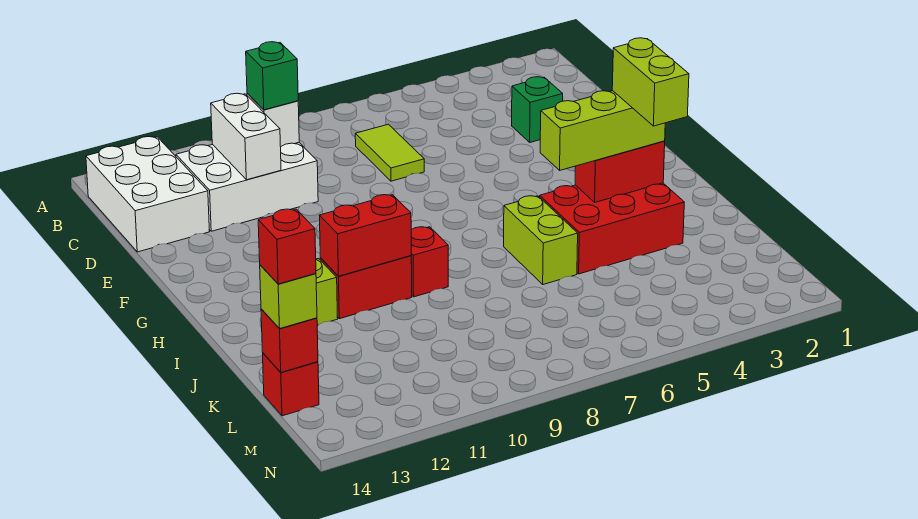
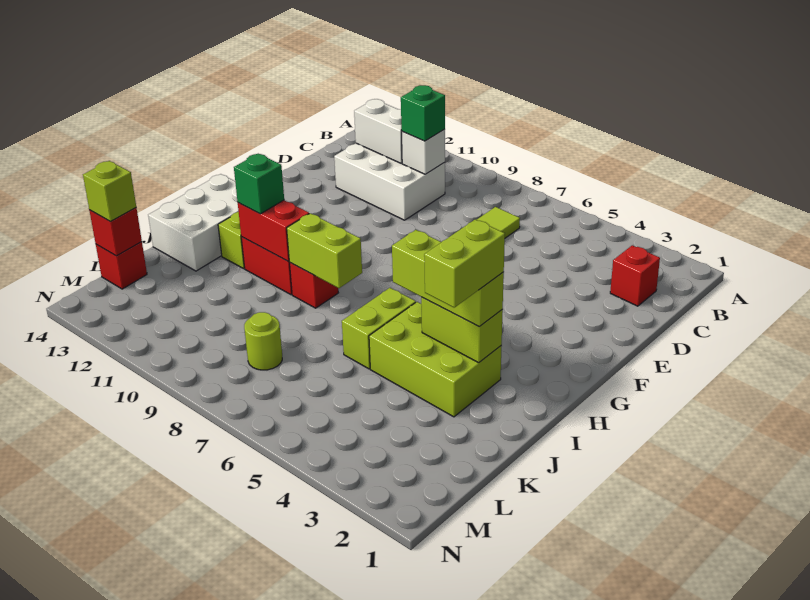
white brick B13:D14 level 1 -> white brick H13:J14 level 1
white brick C11:D11 level 2 -> white brick C11:C12 level 2
green brick D3 level 1 -> green brick I11 level 3
red brick I3:J5 level 1 -> lime brick I3:J5 level 1
red brick I3:I4 level 2 -> lime brick I3:I4 level 2
none -> lime brick I8:I9 level 2
none -> lime round brick L8 level 1
red brick L14 level 4 -> red brick C2 level 1

